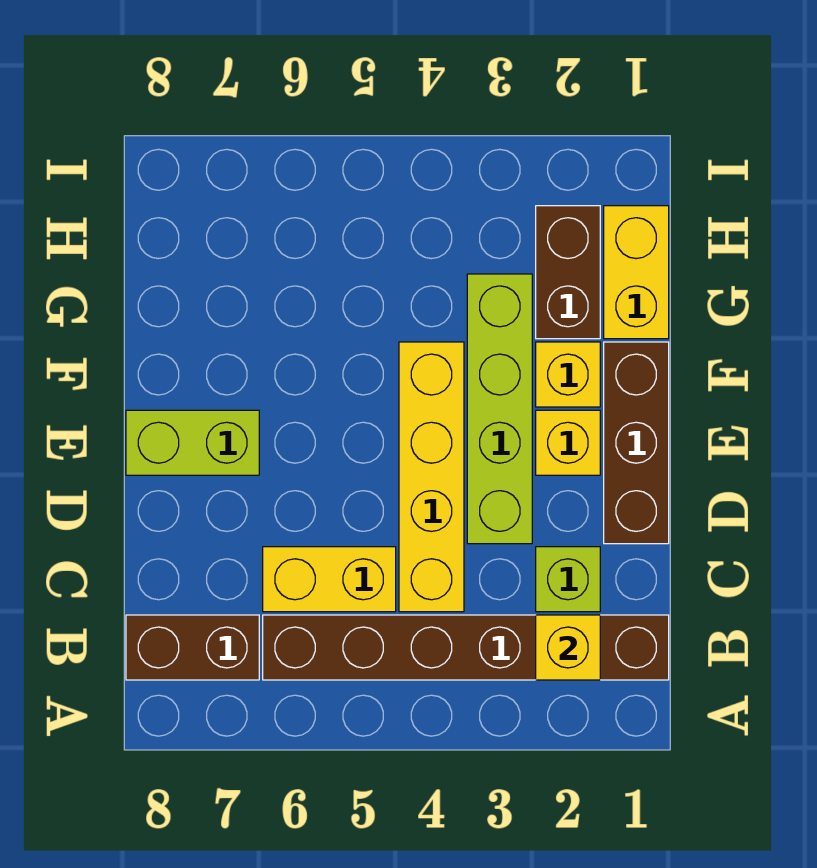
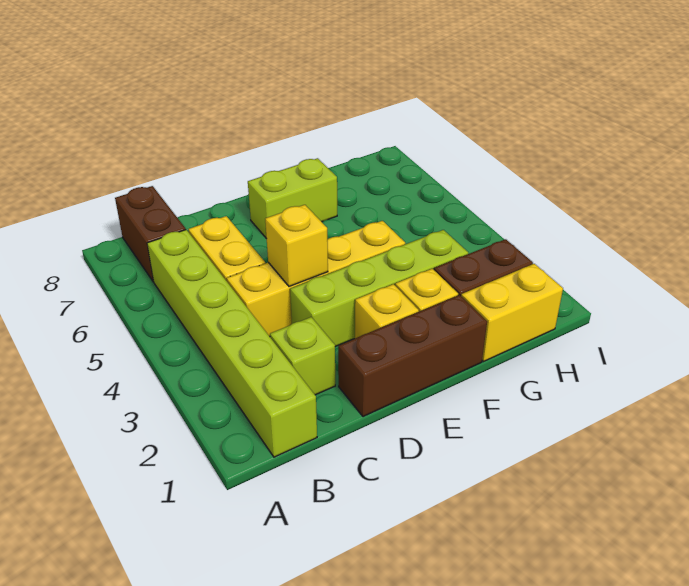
brown brick B1:B6 level 1 -> lime brick B1:B6 level 1
yellow brick B2 level 2 -> yellow brick D4 level 2
lime brick E7:E8 level 1 -> lime brick E7:F7 level 1

